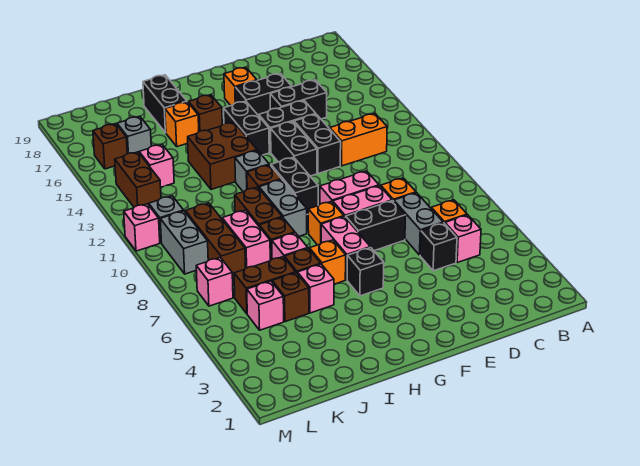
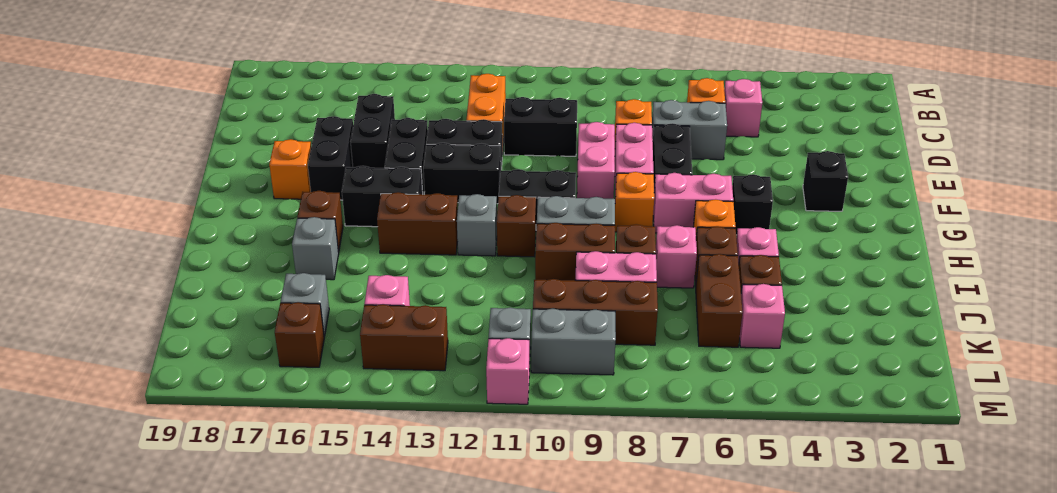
black brick D5 level 1 -> black brick F3 level 1
brown brick H13:I14 level 1 -> brown brick H13:H14 level 1
orange brick I16 level 1 -> grey brick I16 level 1
black brick I17:I18 level 1 -> black brick D10:D11 level 1
pink brick L7 level 1 -> none

